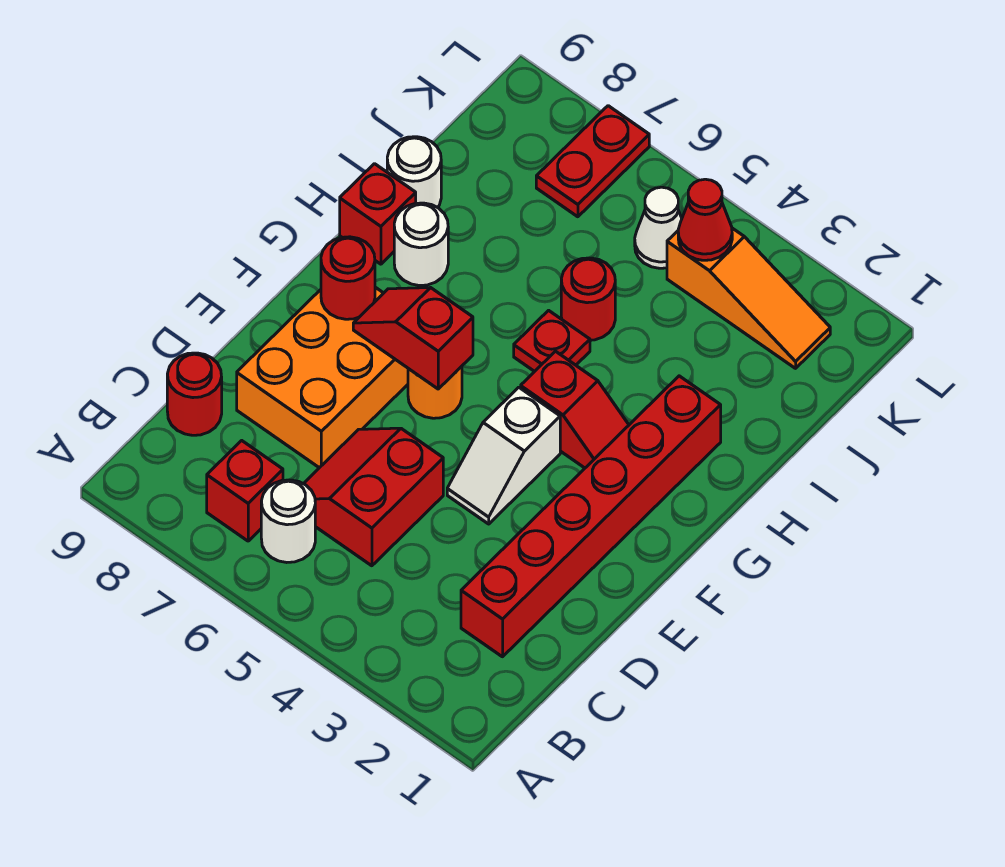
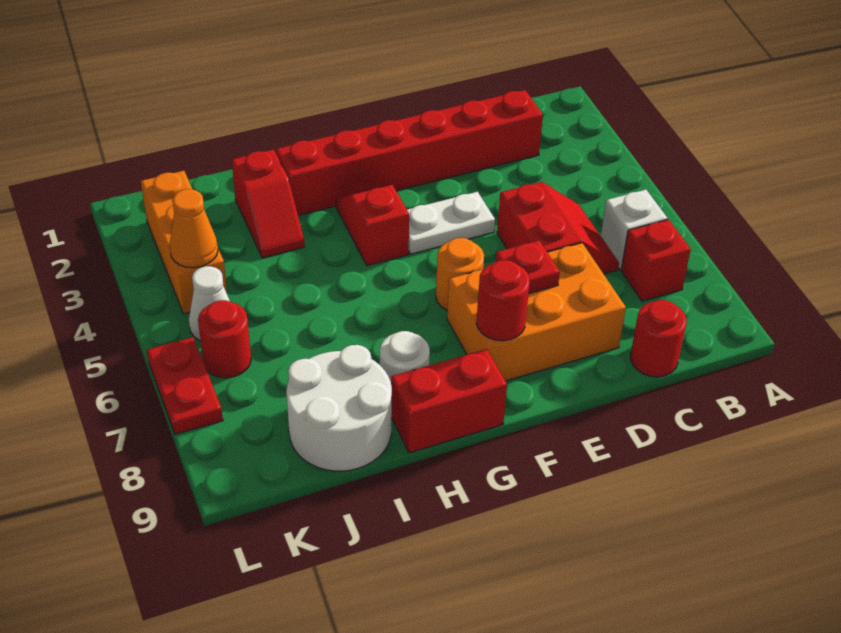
white round brick B6 level 1 -> white brick B6 level 1
red slope C5:D6 level 1 top 5 -> red slope C5:D6 level 1 top D
white slope E4:F4 level 1 top F -> white plate E4:F4 level 1
red slope F6:F7 level 2 top 6 -> red slope I2:I3 level 1 top 2
red plate H5 level 1 -> red plate E7 level 2
red brick H9 level 1 -> red brick G9:H9 level 1
red round brick I5 level 1 -> red round brick K6 level 1
white round brick I9 level 1 -> white round brick I8:J9 level 1
orange slope K2:K4 level 1 top 4 -> orange brick K2:K4 level 1
red cone K4 level 2 -> orange cone K4 level 2
red plate K7:L7 level 1 -> red plate L6:L7 level 1

